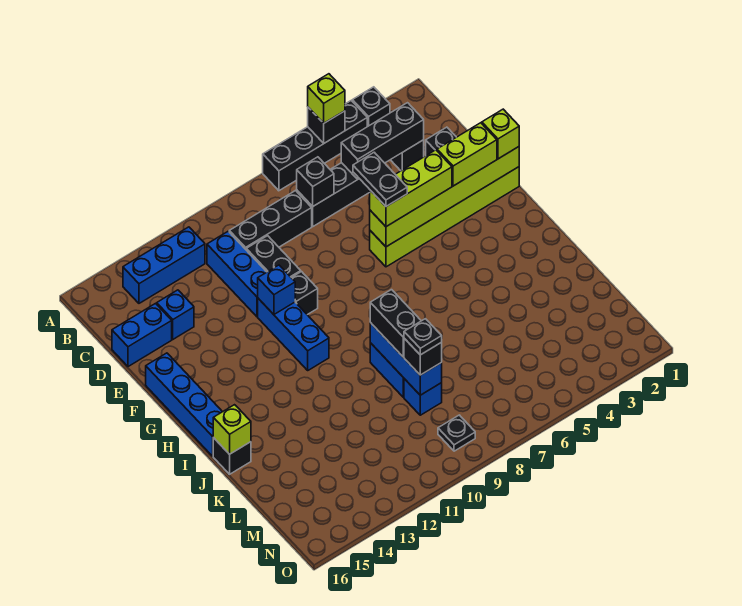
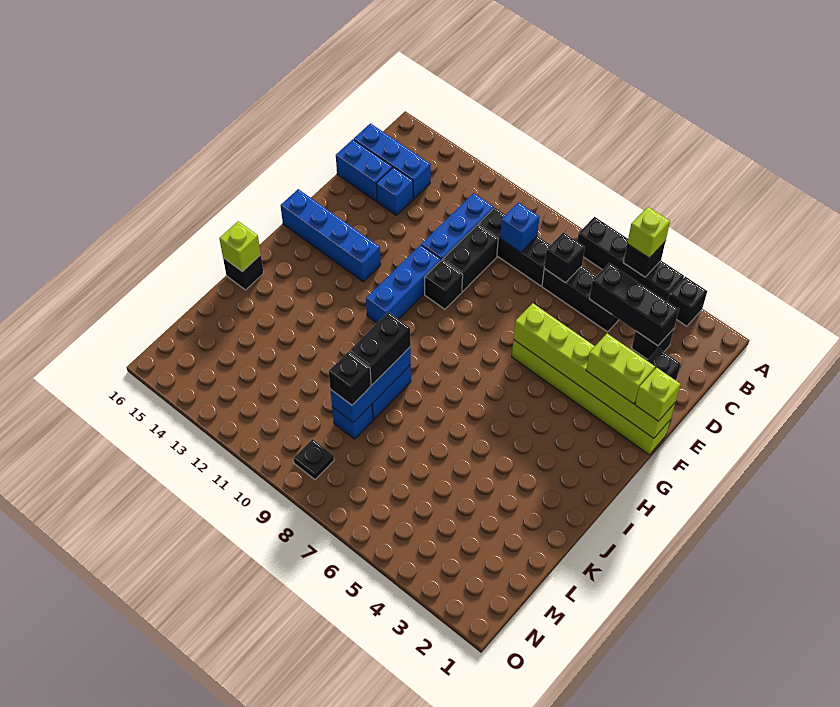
blue brick B12:B14 level 1 -> blue brick C14:C16 level 1
black plate E6:F6 level 4 -> none
lime brick F4:F6 level 3 -> none
blue brick F11 level 2 -> blue brick C9 level 2
blue brick F16:I16 level 1 -> blue brick G13:G16 level 1
black plate L9 level 4 -> none

